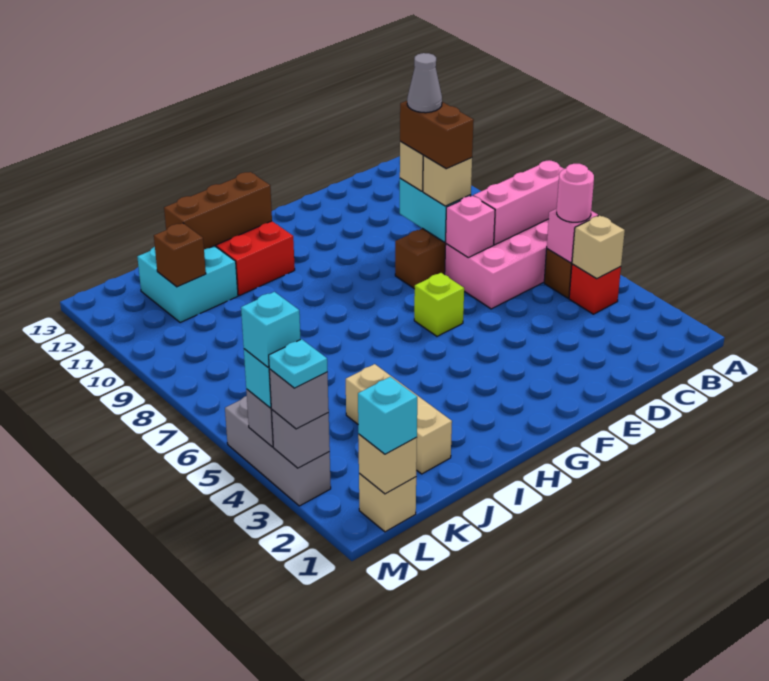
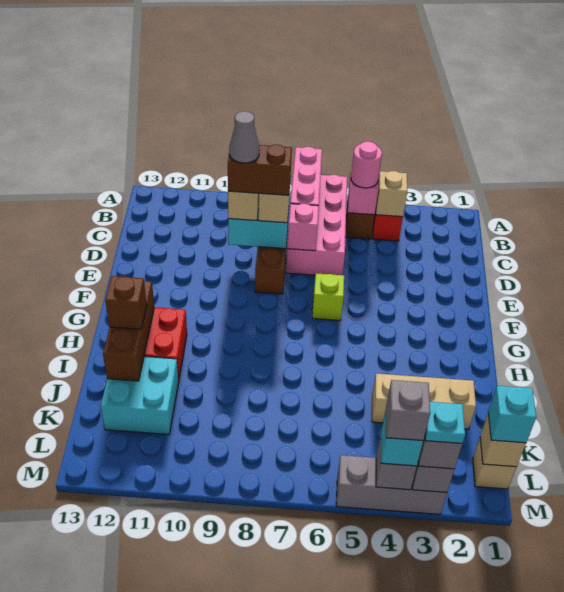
brown brick K11 level 2 -> brown brick I12 level 3
cyan brick M4 level 4 -> grey brick M4 level 4

